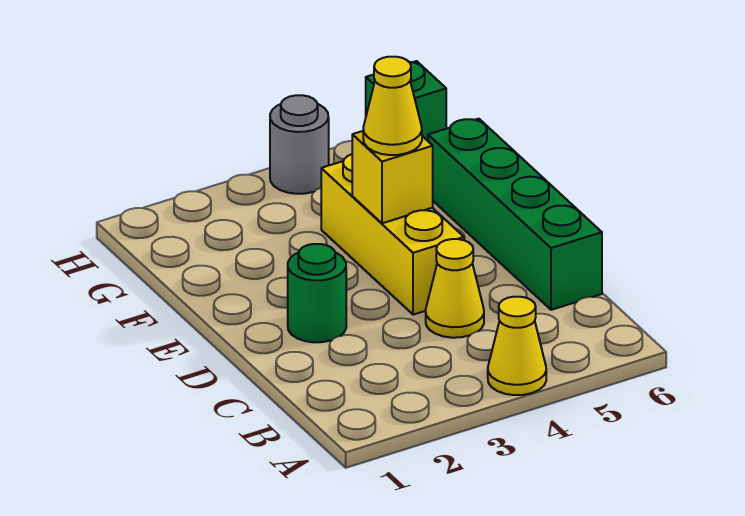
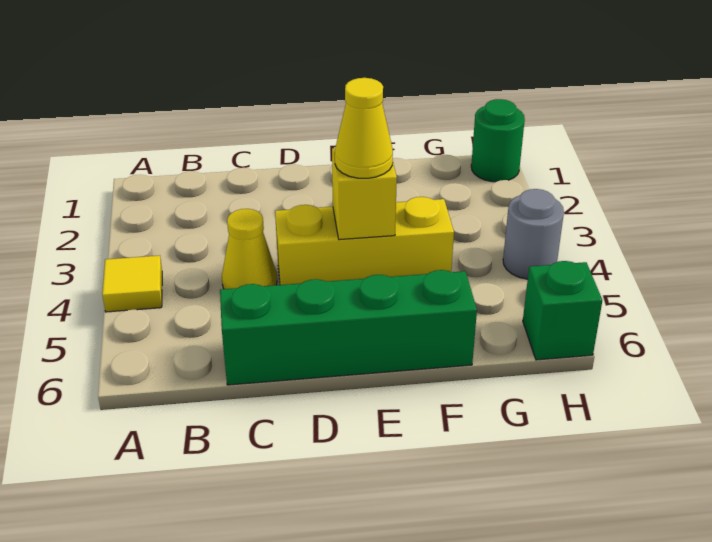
yellow cone A4 level 1 -> yellow tile A4 level 1
green round brick D2 level 1 -> green round brick H1 level 1

